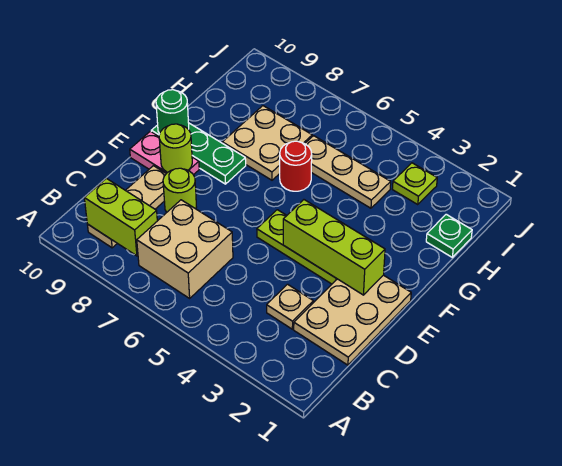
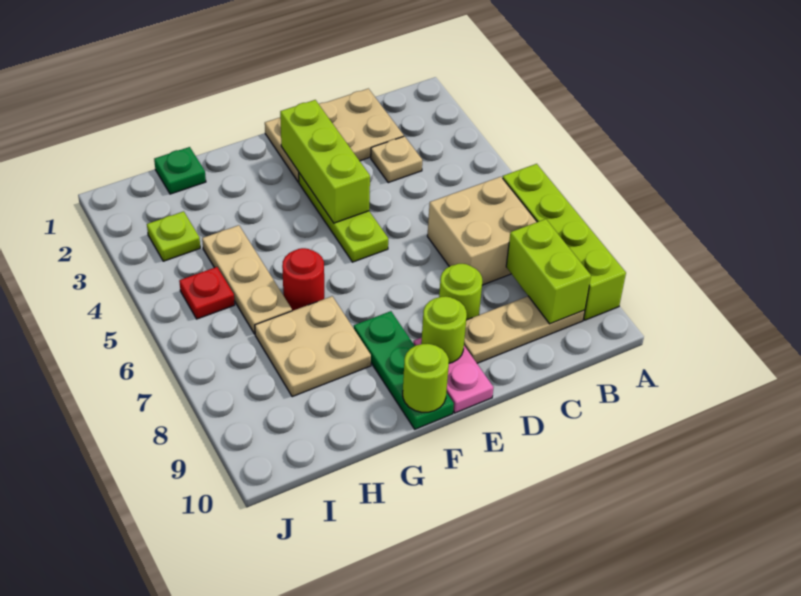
none -> lime brick A6:A9 level 1
green round brick F10 level 2 -> lime round brick F10 level 2
none -> red plate I5 level 1

